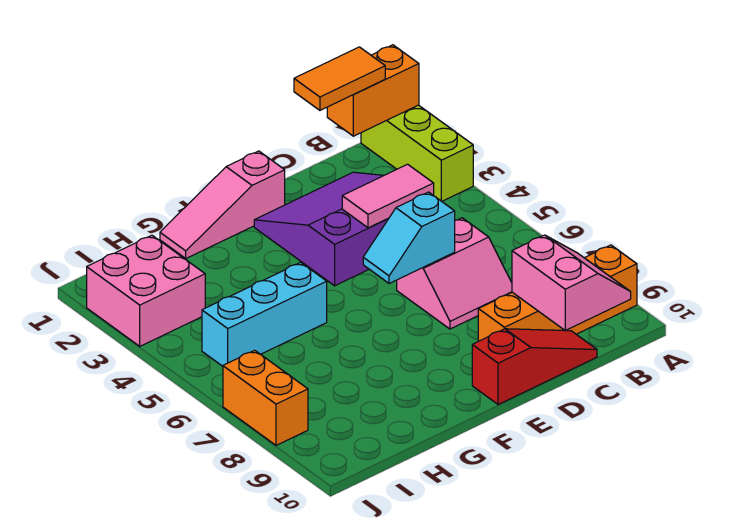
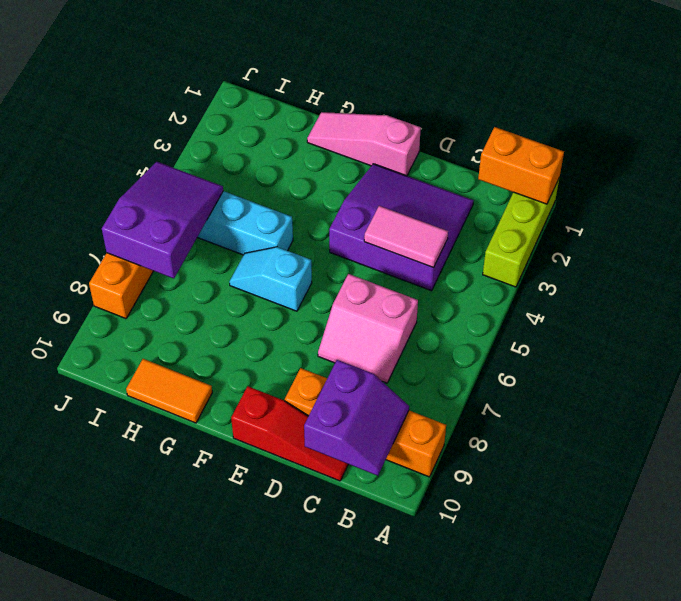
orange tile B1:C1 level 3 -> orange tile G10:H10 level 1
pink slope B9:C10 level 2 top C -> purple slope B9:C10 level 2 top C
cyan slope D6:E6 level 2 top D -> cyan slope F6:G6 level 1 top F
pink brick I2:J3 level 1 -> none
none -> purple slope I5:J7 level 2 top 7

